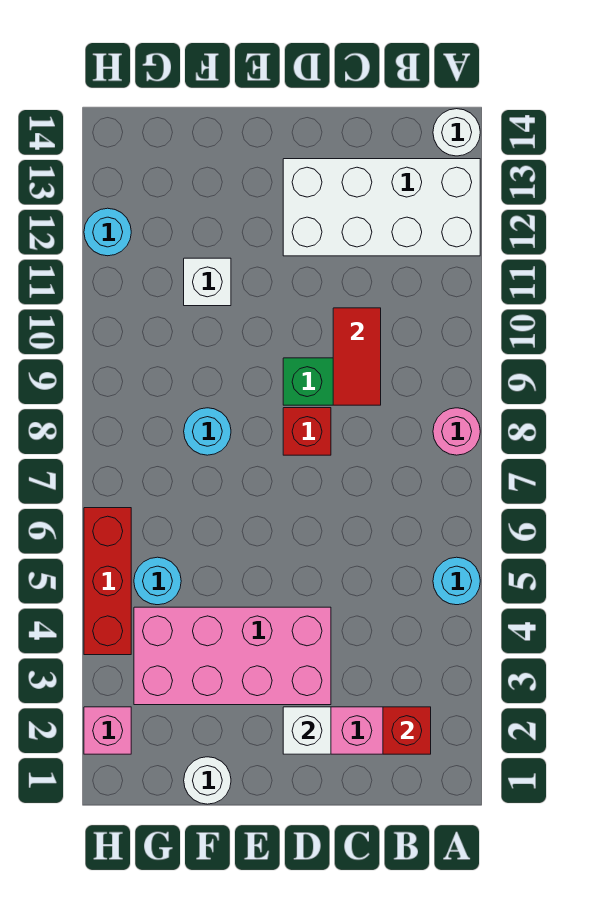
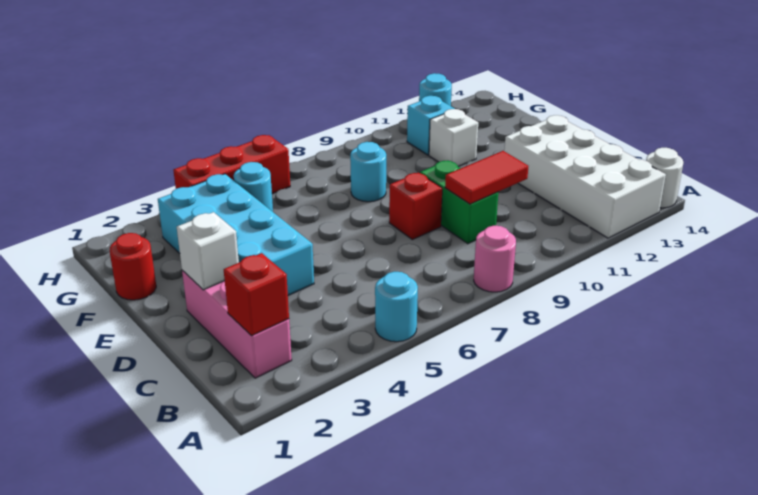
pink brick D3:G4 level 1 -> cyan brick D3:G4 level 1
white round brick F1 level 1 -> red round brick F1 level 1
none -> cyan brick G11 level 1
pink brick H2 level 1 -> none

